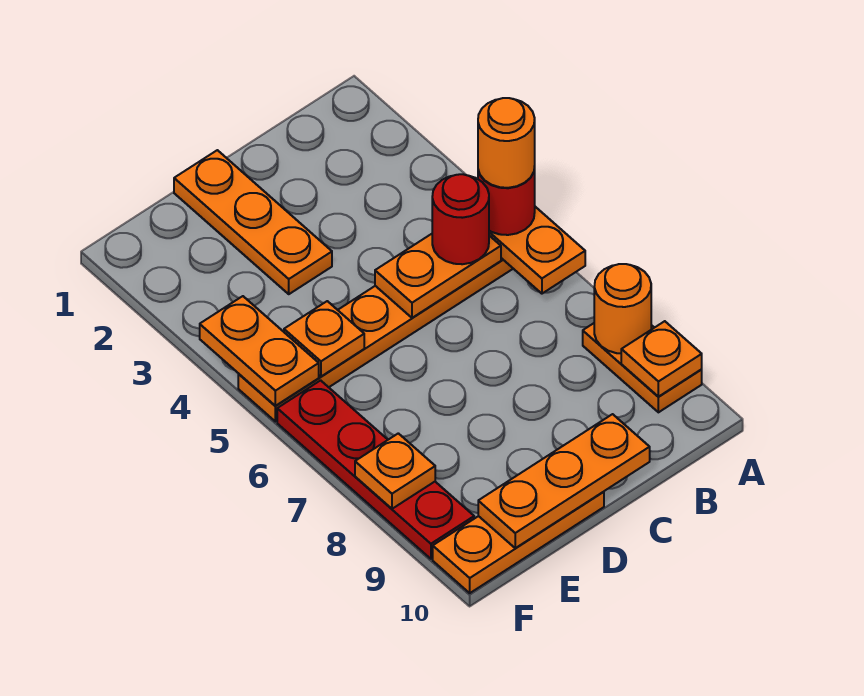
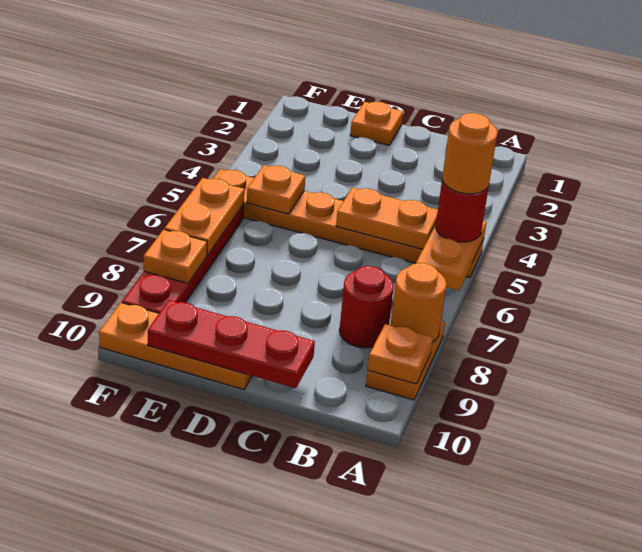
red round brick B5 level 3 -> red round brick B8 level 1
orange plate C10:E10 level 2 -> red plate C10:E10 level 2
orange plate D1:D3 level 1 -> orange plate D1 level 1
orange plate F4:F5 level 2 -> orange plate F6:F7 level 2

